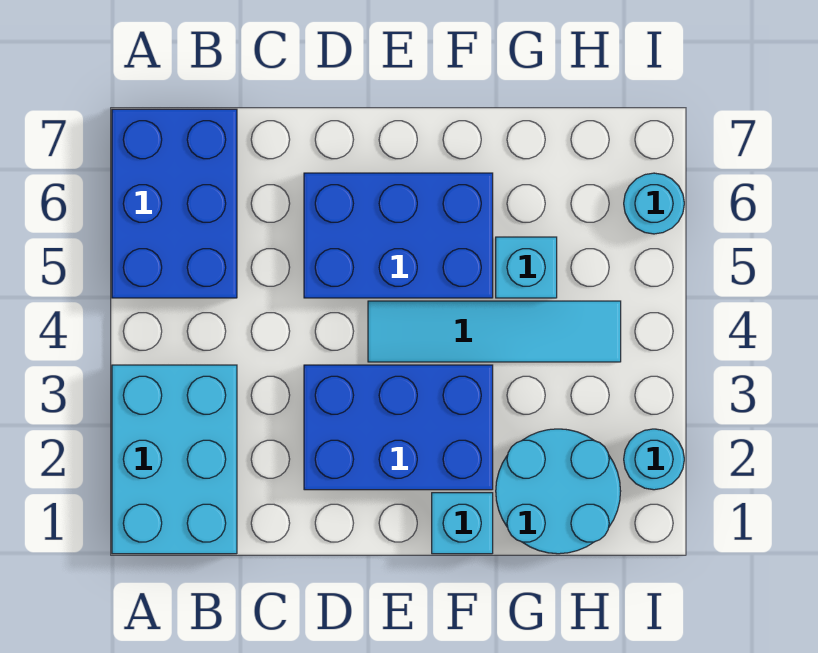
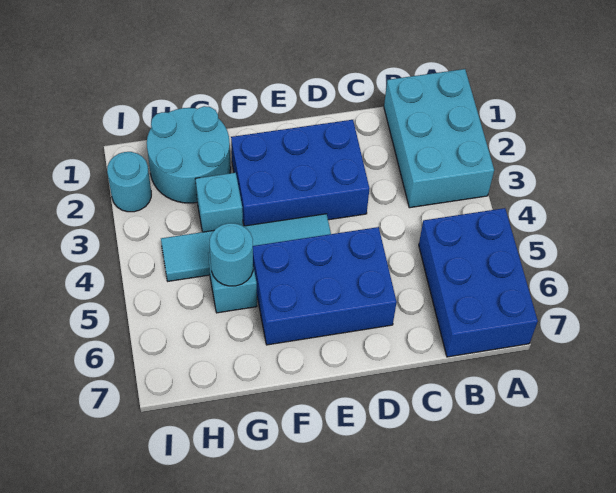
cyan brick F1 level 1 -> cyan brick G3 level 1
cyan round brick I6 level 1 -> cyan round brick G5 level 2

